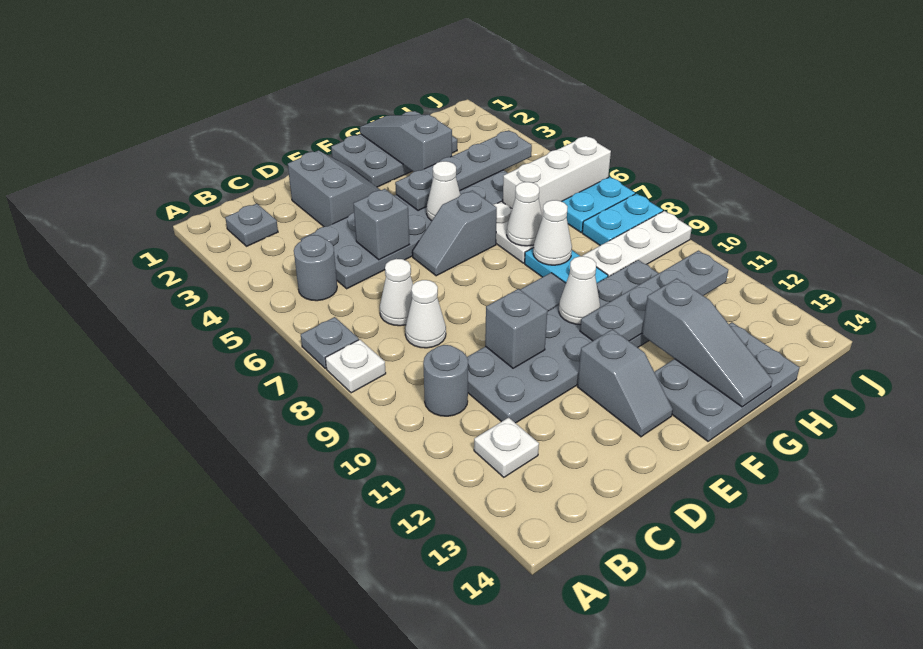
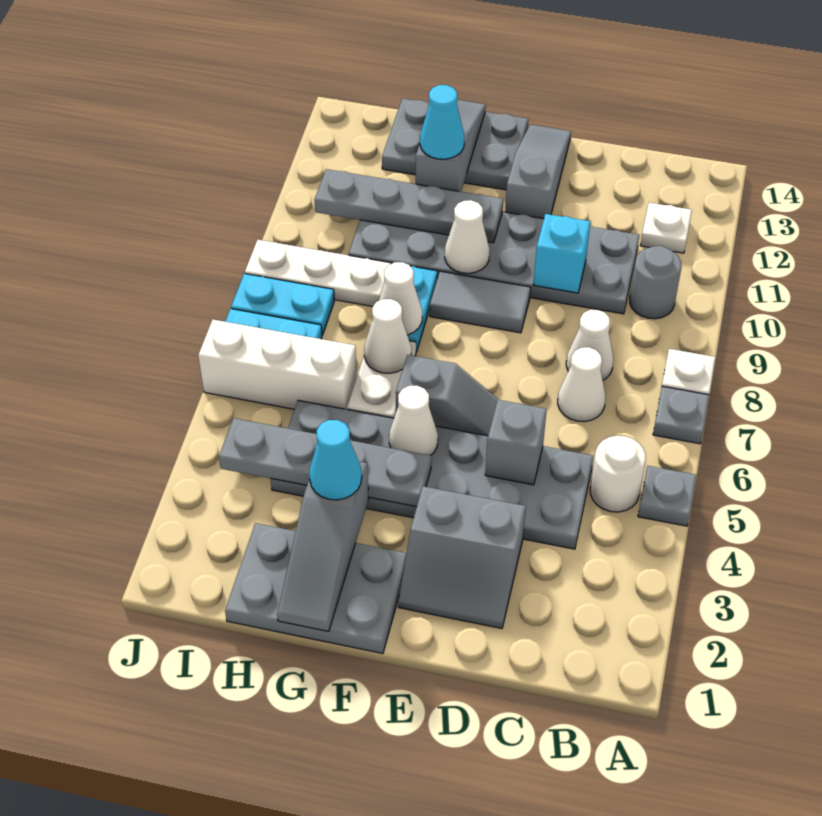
grey plate B2 level 1 -> grey plate A5 level 1
grey round brick B5 level 1 -> white round brick B5 level 1
grey slope D2:E3 level 1 top D -> grey slope D2:E3 level 1 top 3
grey brick D10 level 2 -> cyan brick D10 level 2
grey slope E12:E13 level 1 top 12 -> grey slope E12:E14 level 1 top 12
none -> cyan cone G3 level 3
none -> cyan cone G12 level 3

